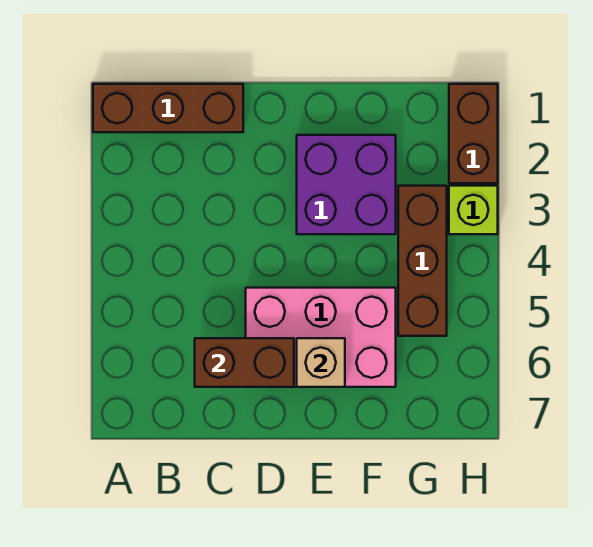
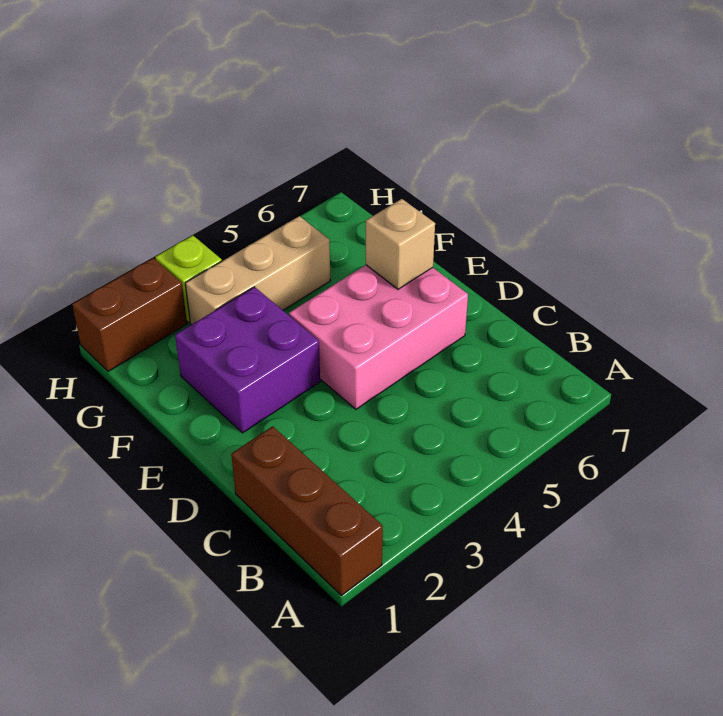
brown brick C6:D6 level 2 -> none
pink brick D5:F6 level 1 -> pink brick D4:E6 level 1
brown brick G3:G5 level 1 -> tan brick G3:G5 level 1

